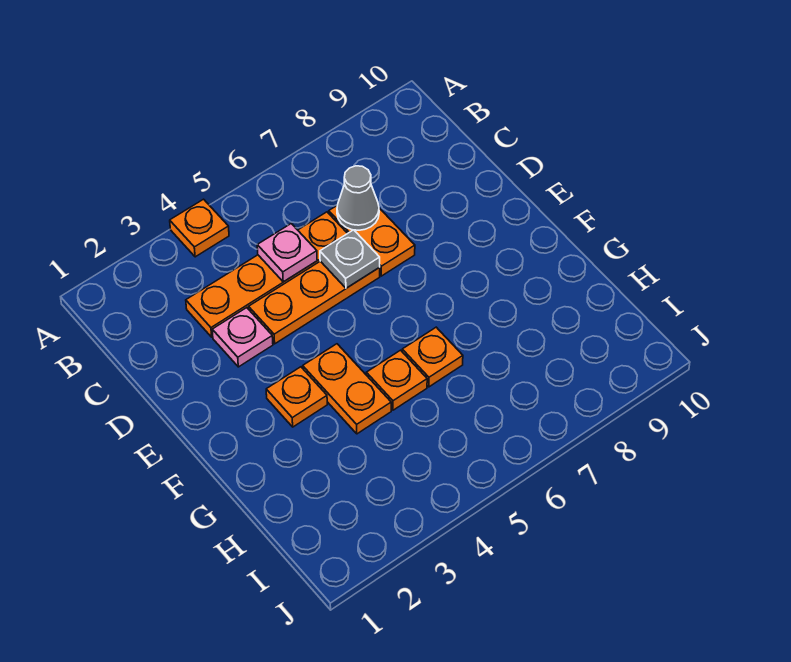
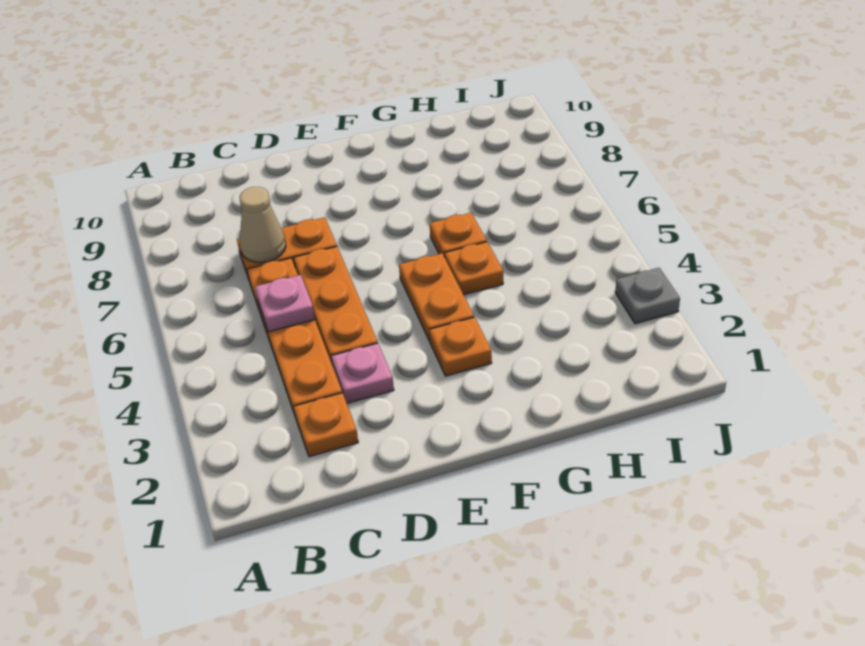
orange plate A4 level 1 -> orange plate C2 level 1
grey cone C7 level 2 -> tan cone C7 level 2
grey plate D6 level 2 -> grey plate J3 level 1
orange plate F4:G4 level 1 -> orange plate F4:F5 level 1

